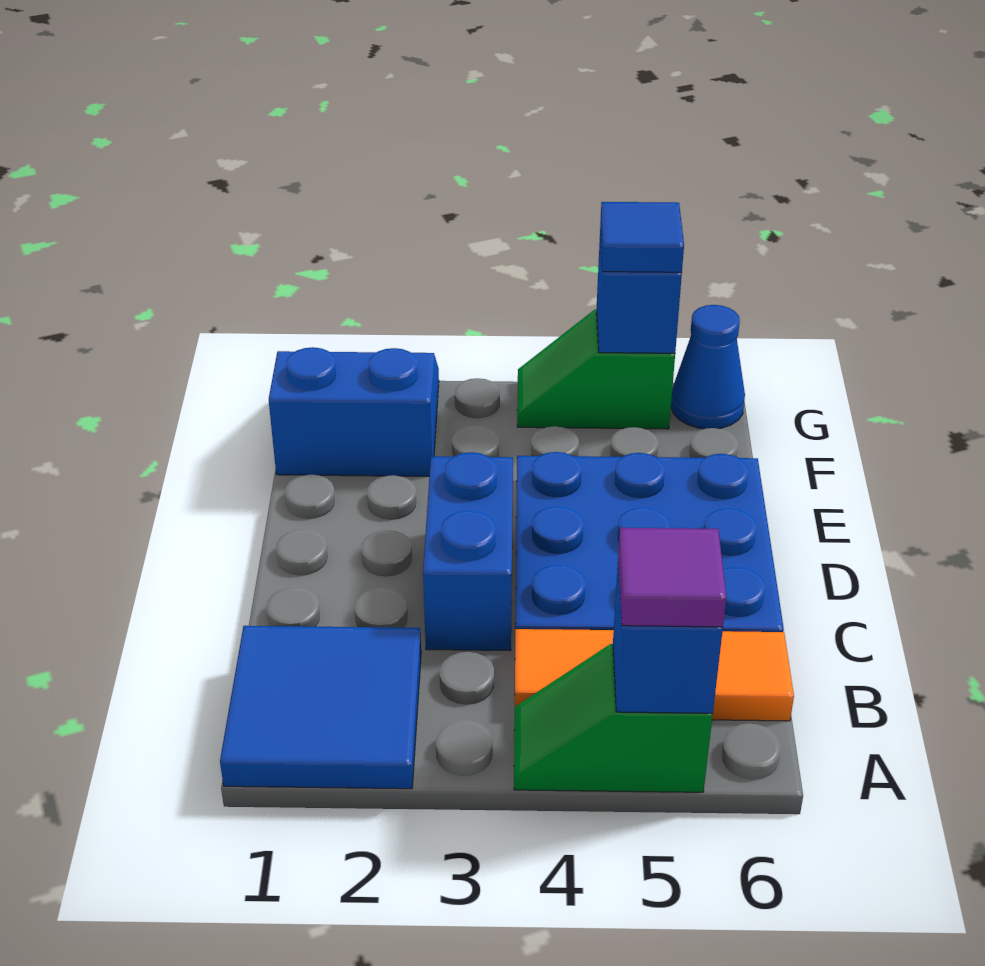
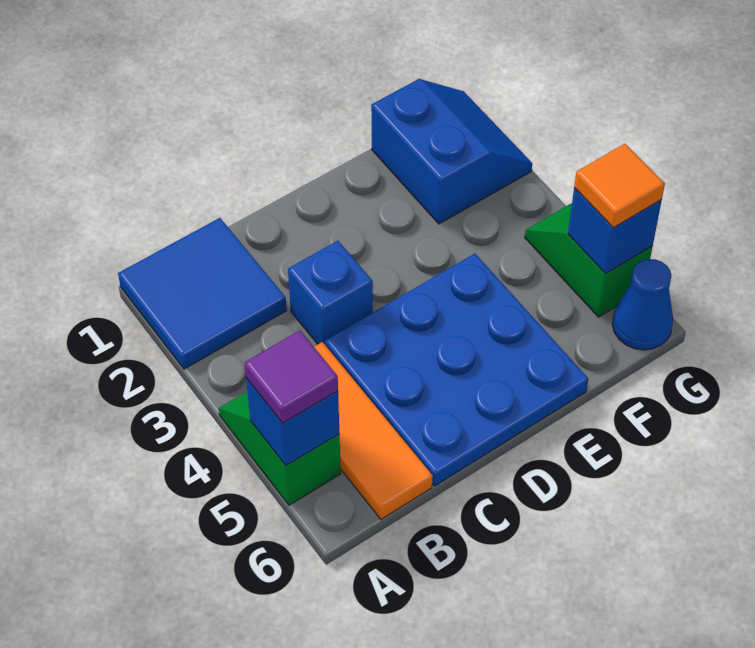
blue brick C3:D3 level 1 -> blue brick C3 level 1
blue tile G5 level 3 -> orange tile G5 level 3

